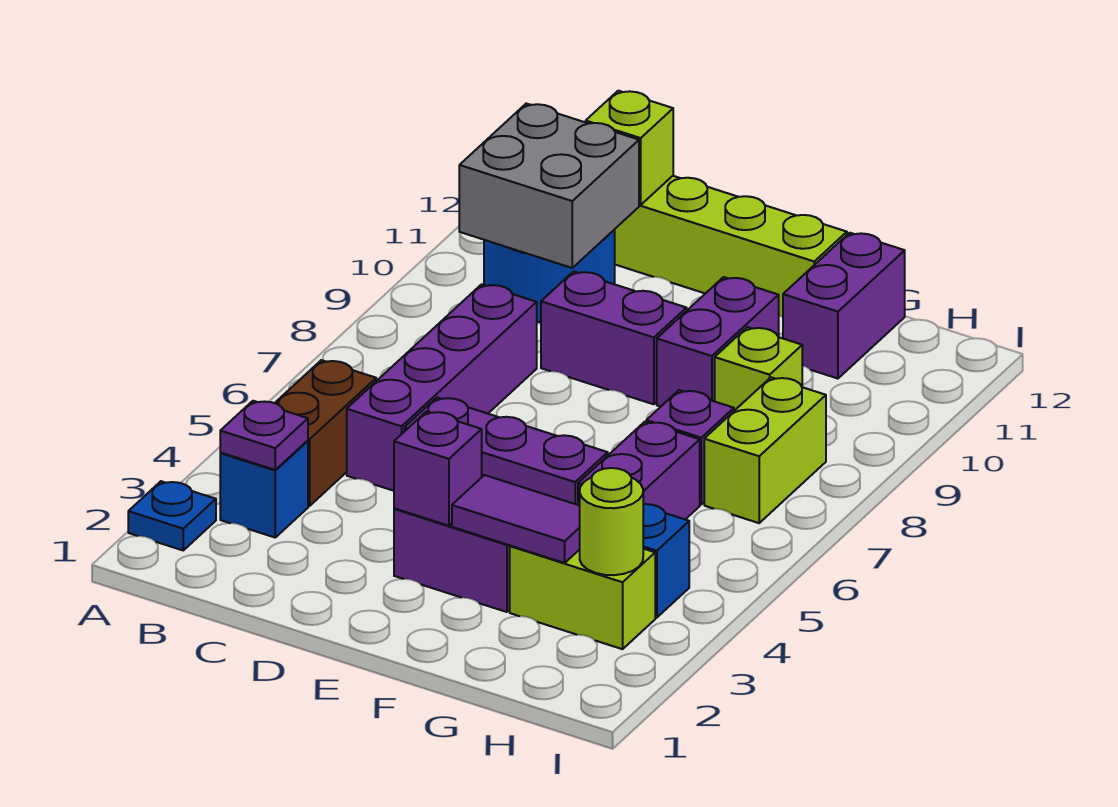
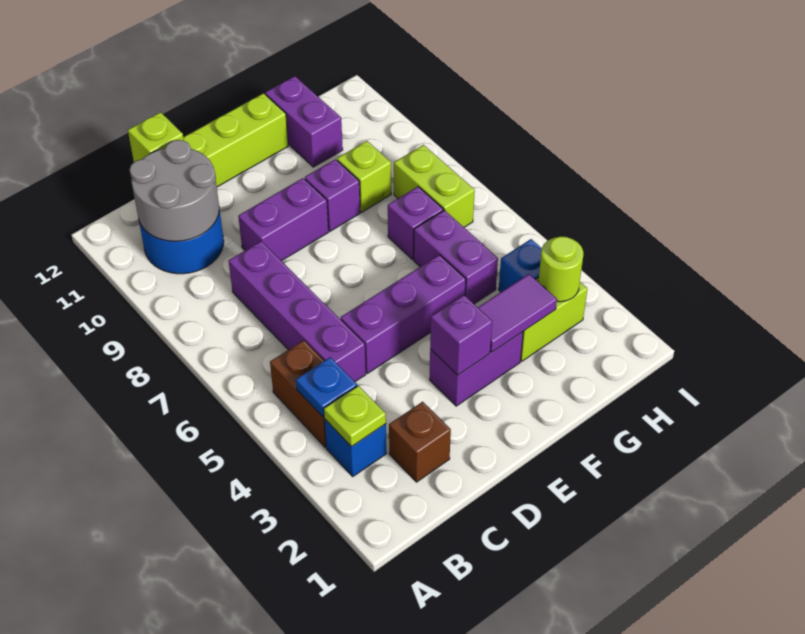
blue plate A2 level 1 -> blue plate B4 level 2
purple plate B3 level 2 -> lime plate B3 level 2
grey brick B10:C11 level 2 -> grey round brick B10:C11 level 2
none -> brown brick C2 level 1
purple brick F9:F10 level 1 -> purple brick F9 level 1

